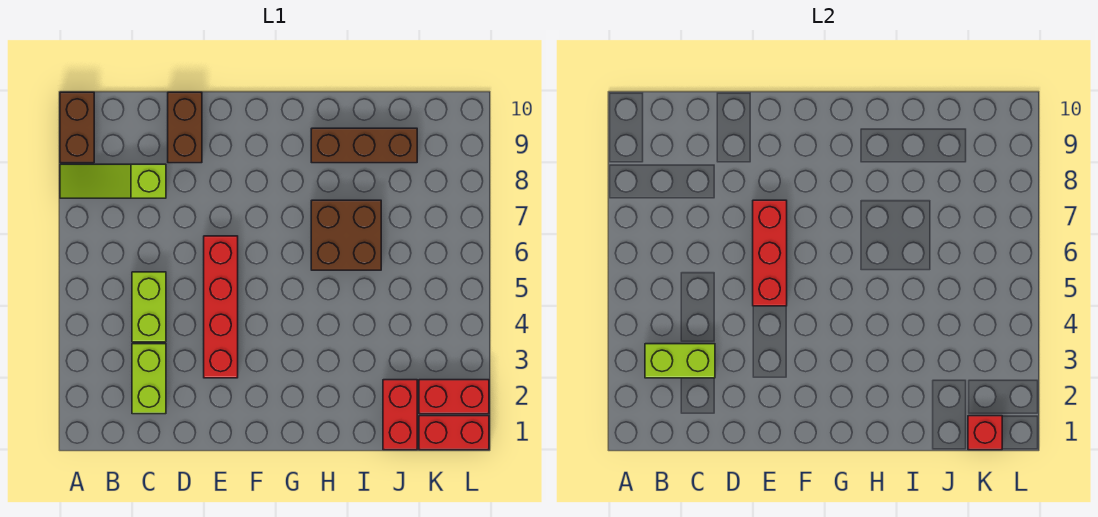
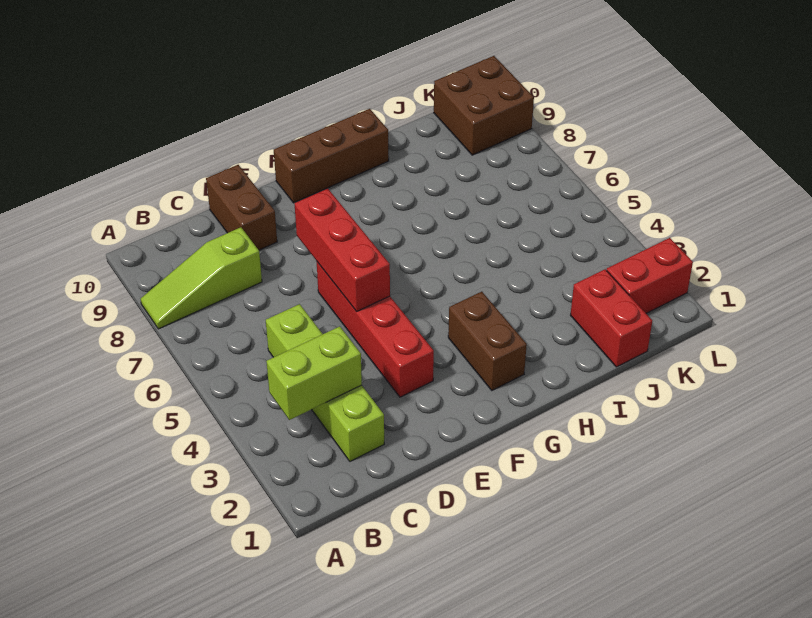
brown brick A9:A10 level 1 -> brown brick G2:G3 level 1
brown brick H6:I7 level 1 -> brown brick K9:L10 level 1
brown brick H9:J9 level 1 -> brown brick F10:H10 level 1
red brick K1:L1 level 1 -> none
red brick K1 level 2 -> none

